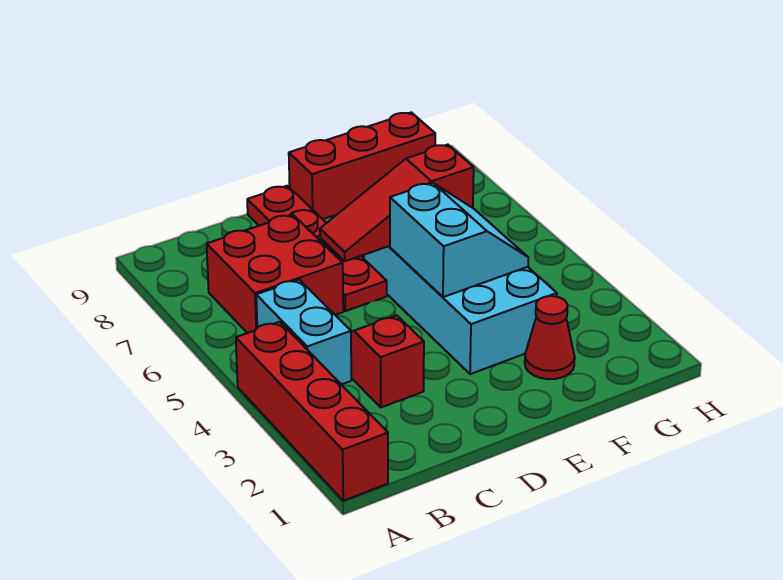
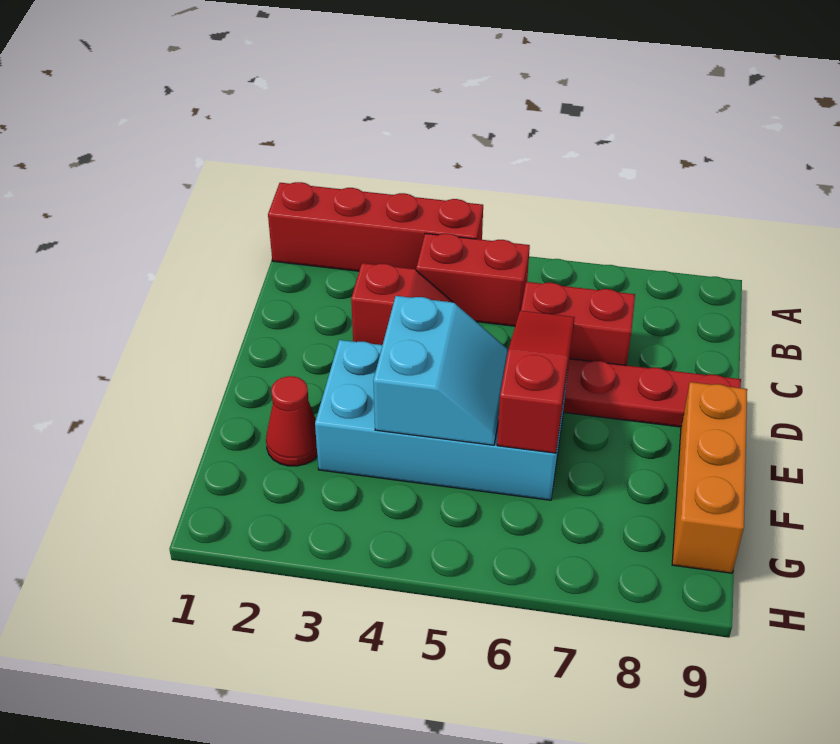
cyan brick B4:B5 level 1 -> red brick B4:B5 level 1
red brick B6:C7 level 1 -> red brick C6:C7 level 1
cyan slope E4:F5 level 2 top E -> cyan slope E4:F5 level 2 top 4
red brick E9:G9 level 1 -> orange brick E9:G9 level 1

